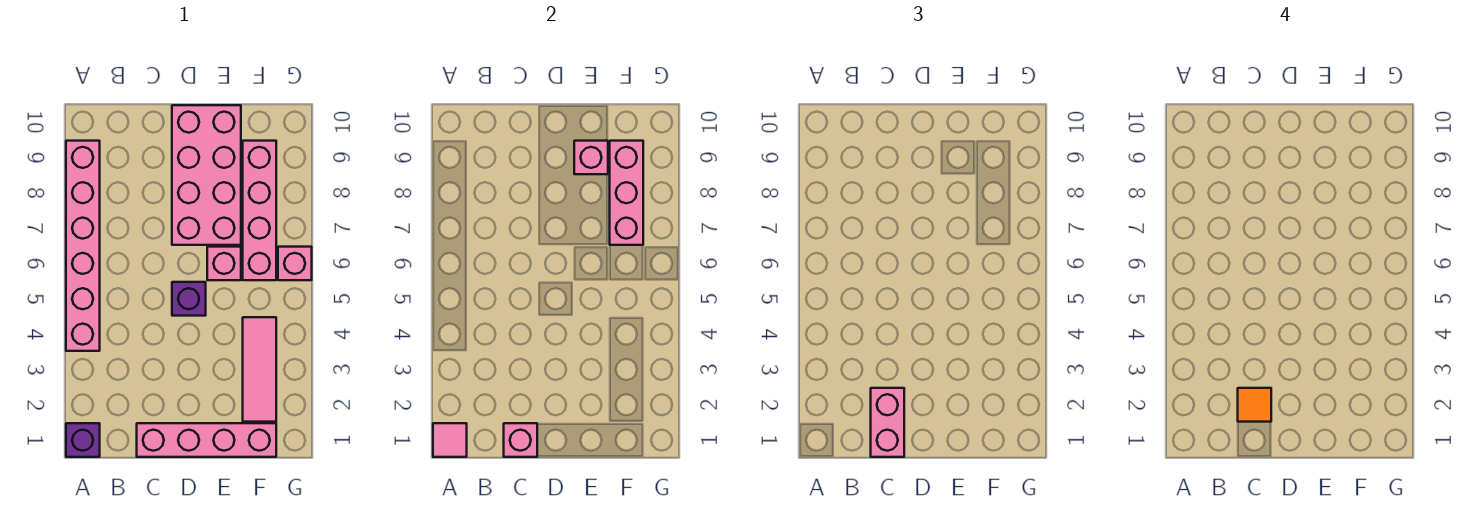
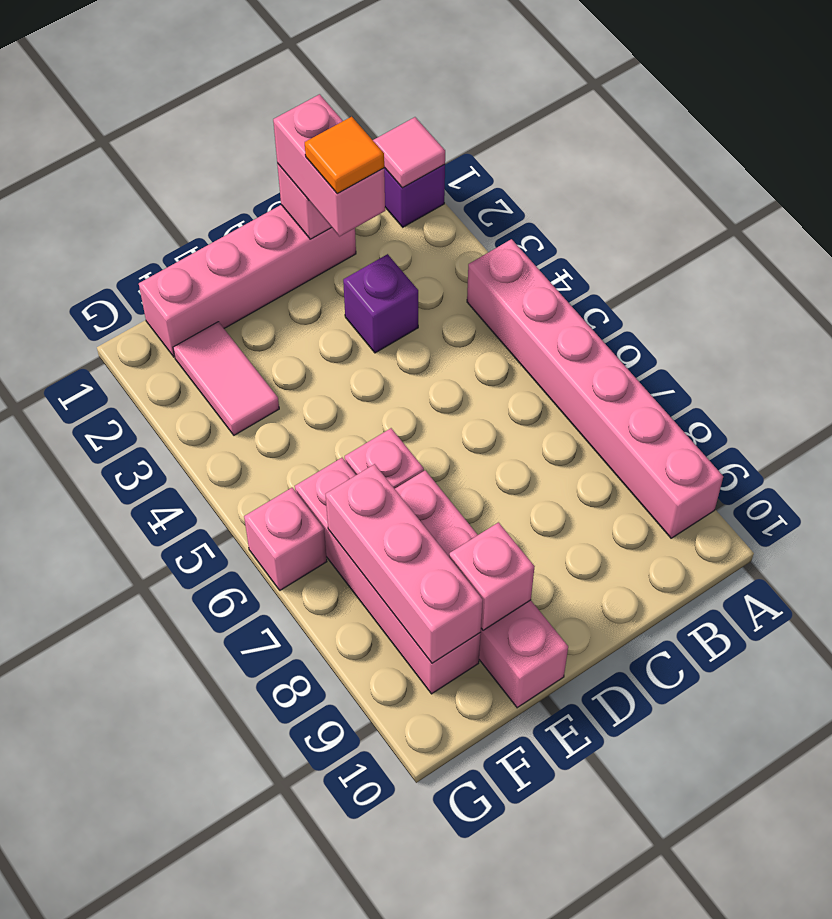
purple brick D5 level 1 -> purple brick C3 level 1
pink brick D7:E10 level 1 -> pink brick E7:E10 level 1
pink tile F2:F4 level 1 -> pink tile F2:F3 level 1

